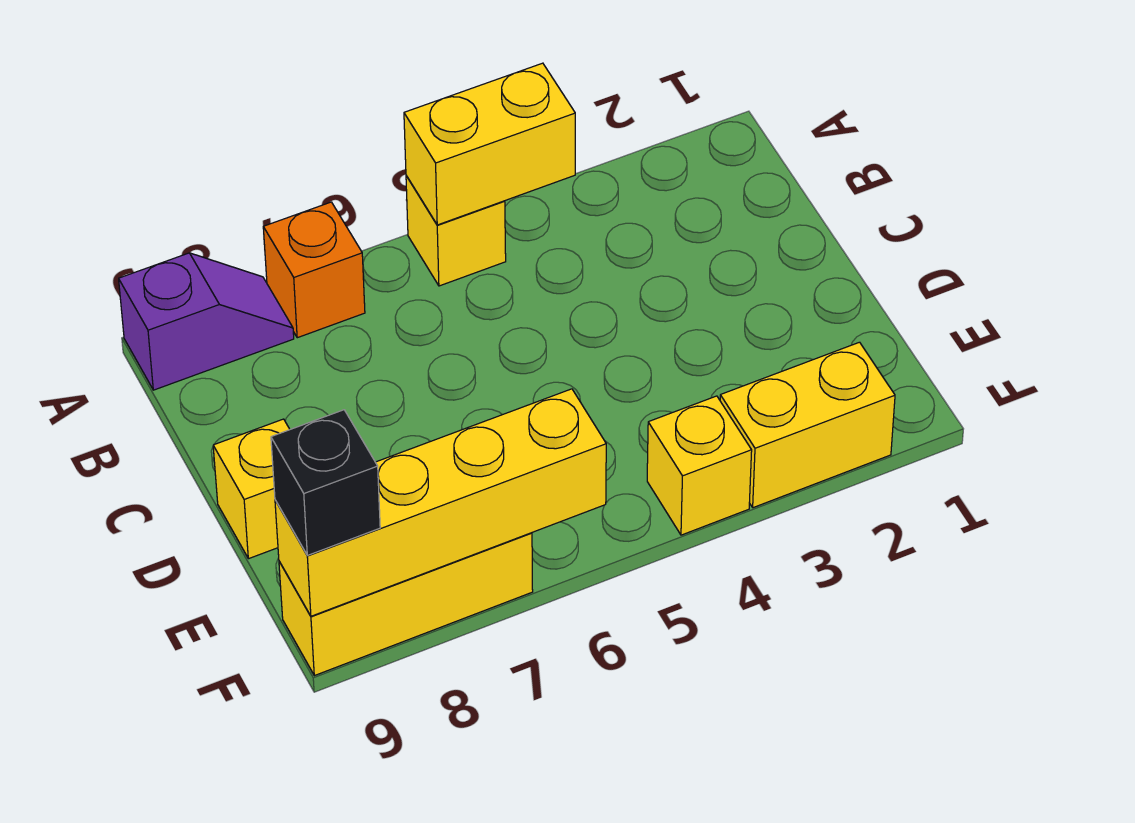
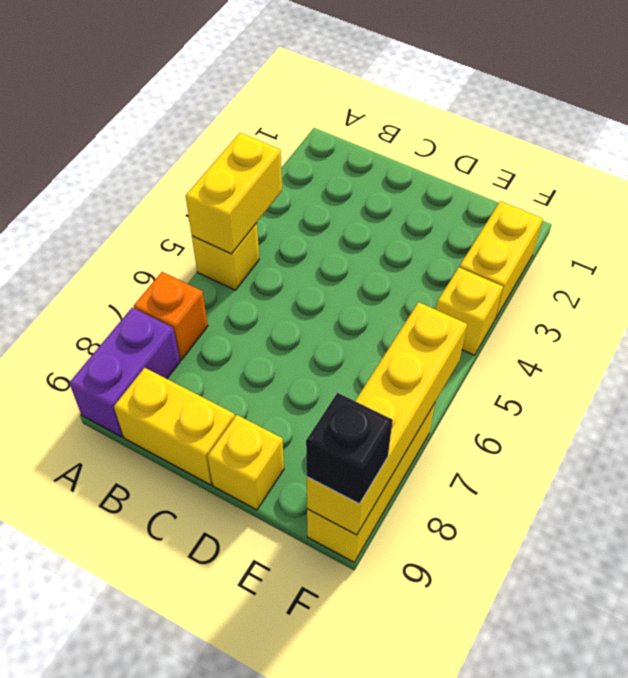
purple slope A8:A9 level 1 top 9 -> purple brick A8:A9 level 1
none -> yellow brick B9:C9 level 1

